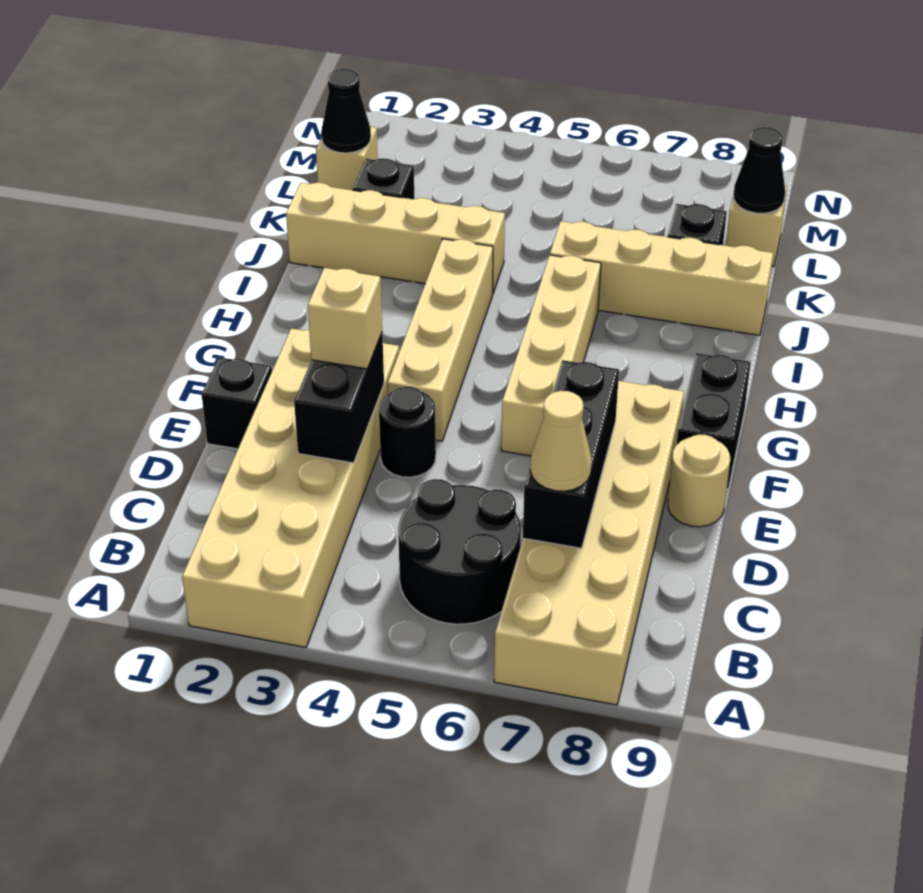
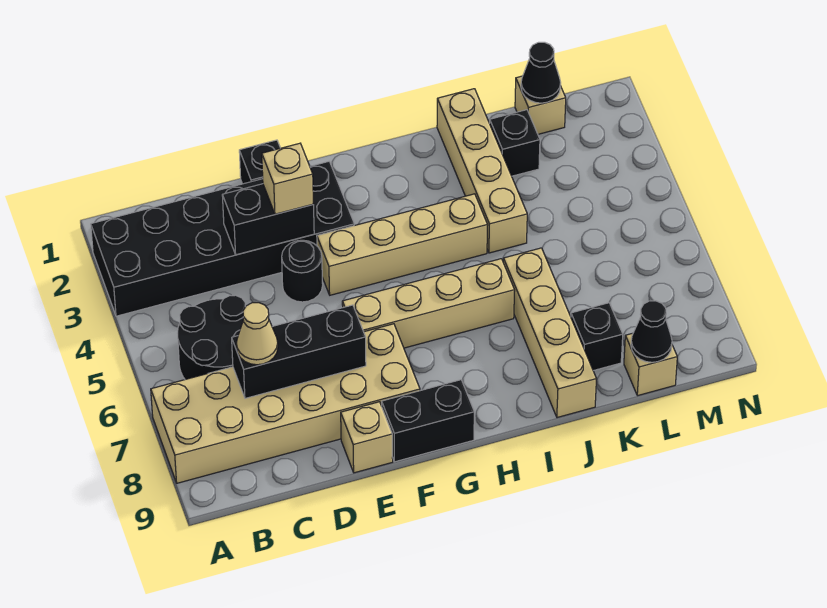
tan brick A2:F3 level 1 -> black brick A2:F3 level 1
tan round brick E9 level 1 -> tan brick E9 level 1

